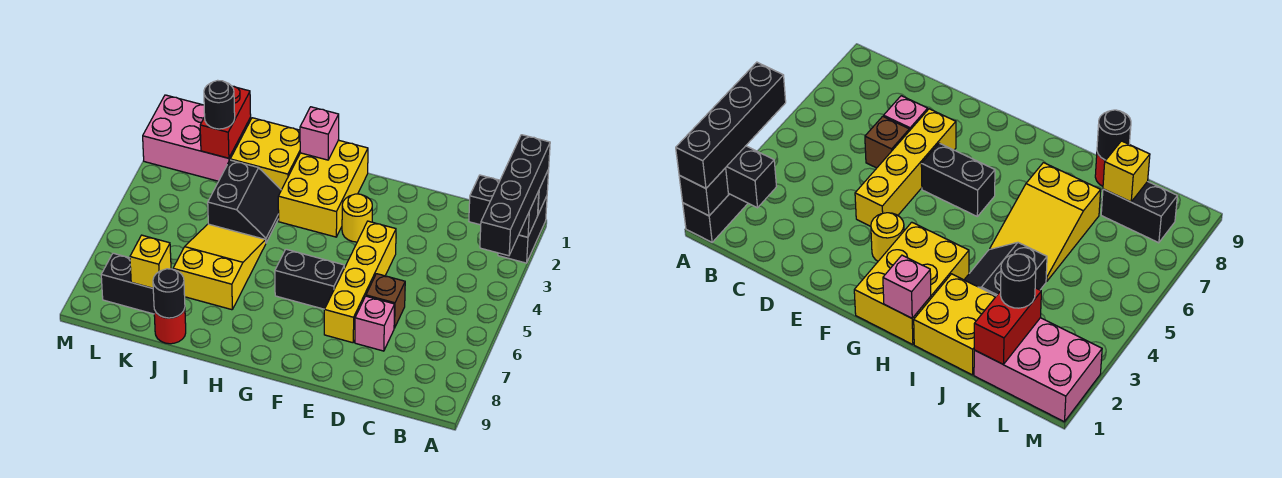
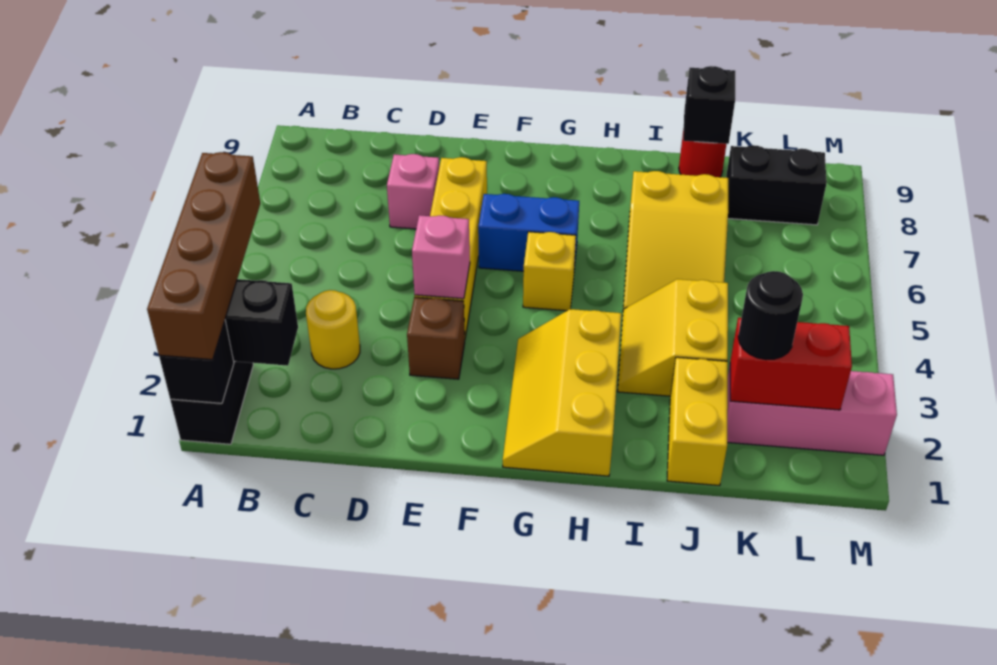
black brick A1:A4 level 3 -> brown brick A1:A4 level 3
brown brick D6 level 1 -> brown brick E3 level 1
yellow round brick F3 level 1 -> yellow round brick C3 level 1
black brick F6:G6 level 1 -> blue brick F6:G6 level 1
yellow brick G1:H3 level 1 -> yellow slope G1:H3 level 1 top H
pink brick H1 level 2 -> pink brick E4 level 2
yellow brick I1:J2 level 1 -> yellow brick J1:J2 level 1
black slope I3:J4 level 1 top J -> yellow slope I3:J4 level 1 top J
black round brick J9 level 2 -> black brick J9 level 2
pink brick K1:M2 level 1 -> pink brick K2:M2 level 1
red brick K1:K2 level 2 -> red brick K2:L2 level 2
yellow brick K8 level 2 -> yellow brick G5 level 1

